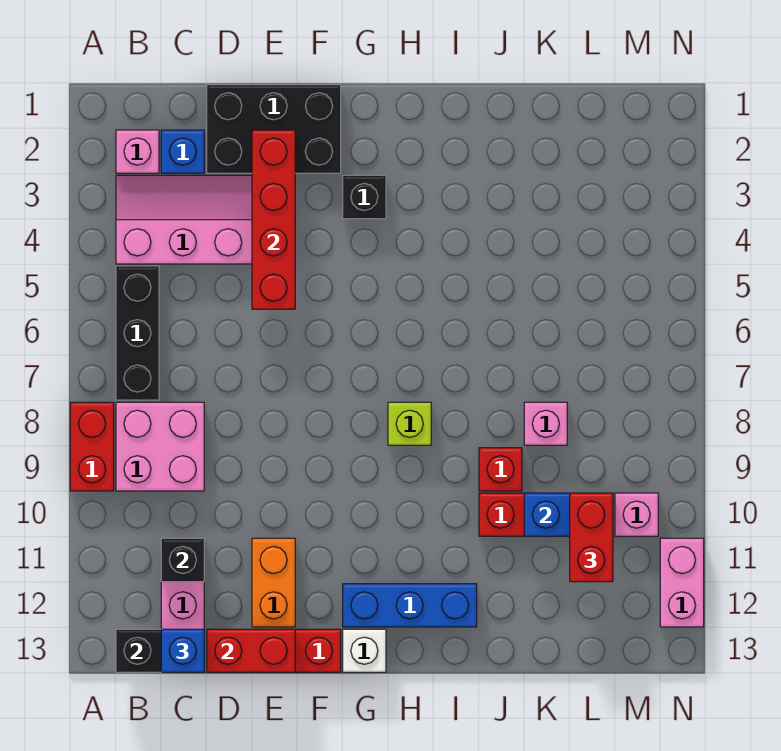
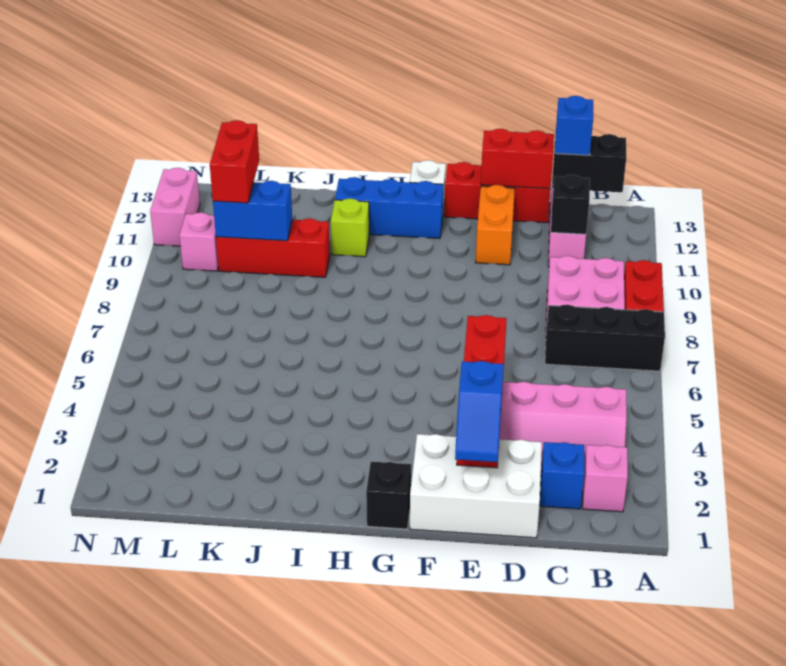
black brick B5:B7 level 1 -> black brick A7:C7 level 1
black brick D1:F2 level 1 -> white brick D1:F2 level 1
none -> blue slope E1:E2 level 3 top 2
black brick G3 level 1 -> black brick G1 level 1
lime brick H8 level 1 -> lime brick I11 level 1
red brick J9 level 1 -> none
pink brick K8 level 1 -> none

